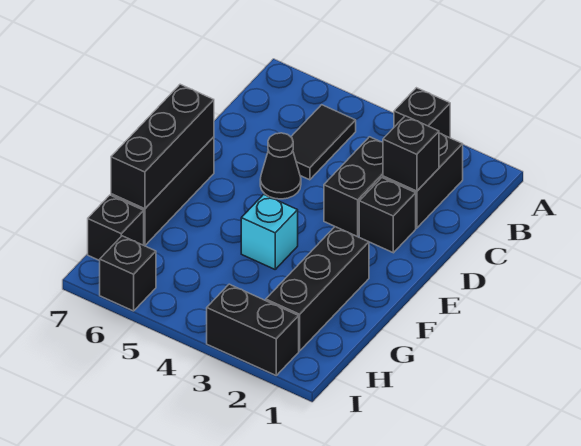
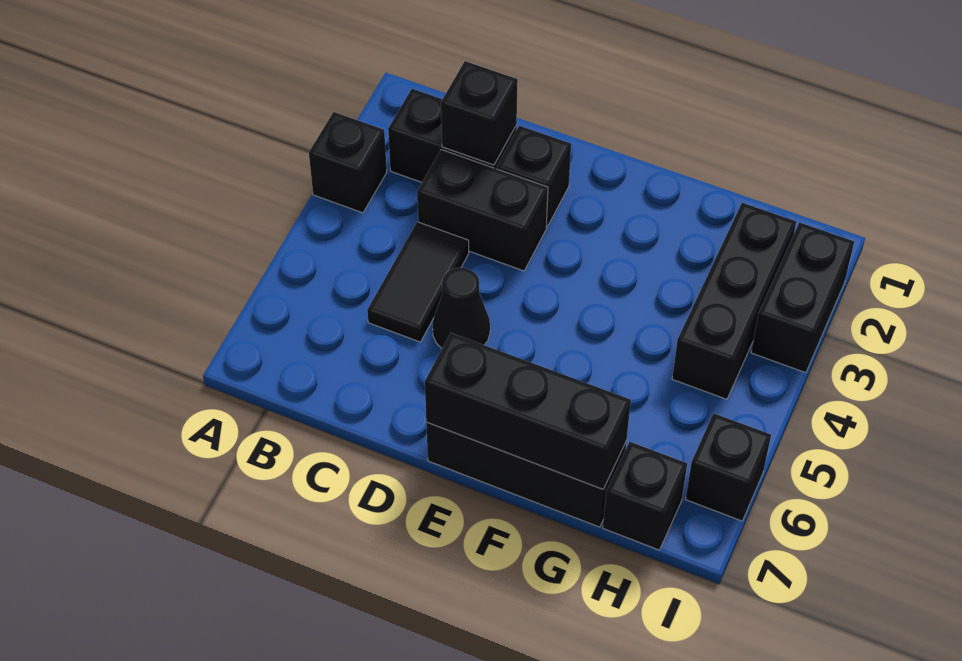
black tile B5:C5 level 1 -> black tile C4:C5 level 1
black brick F2:H2 level 1 -> black brick H2:H4 level 1
cyan brick F4 level 1 -> none

